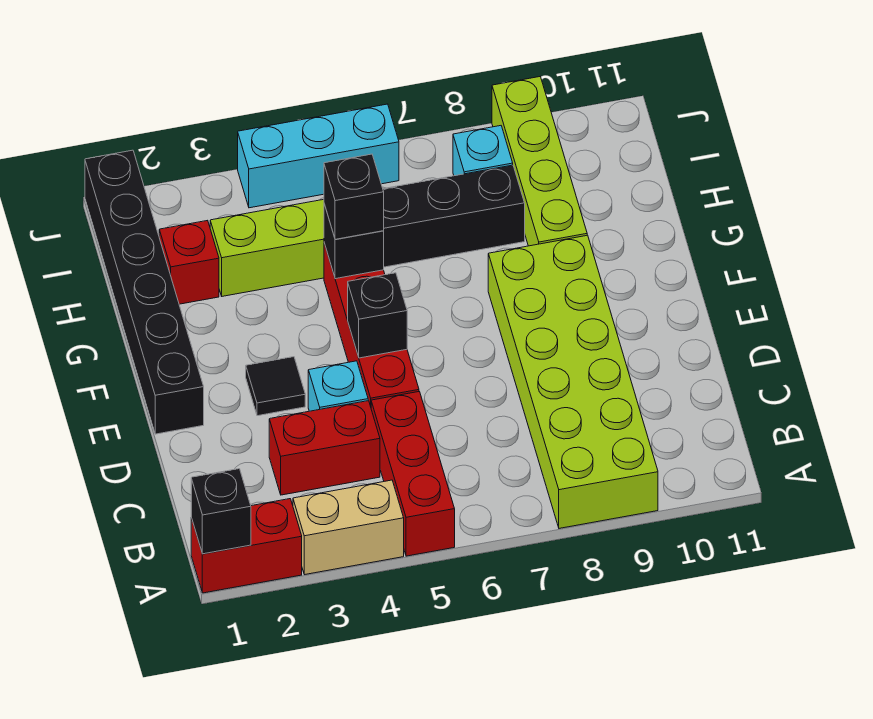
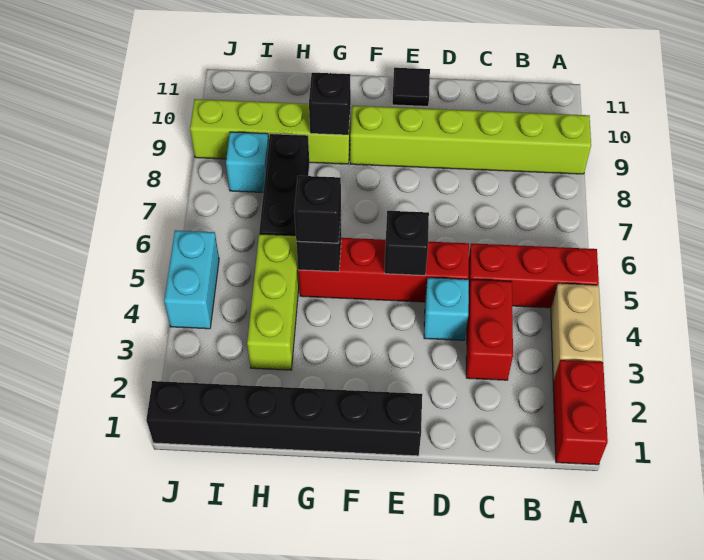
black brick A1 level 2 -> black brick G9 level 2
lime brick A8:F9 level 1 -> lime brick A9:F9 level 1
black tile E3 level 1 -> black tile E11 level 1
red brick H2 level 1 -> none
cyan brick J4:J6 level 1 -> cyan brick J4:J5 level 1

